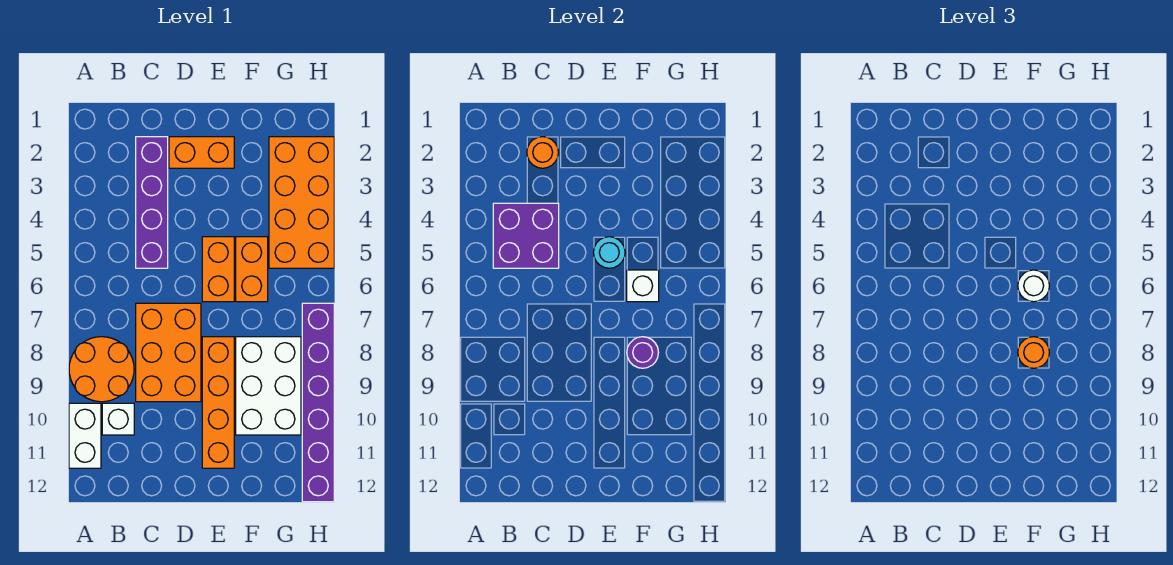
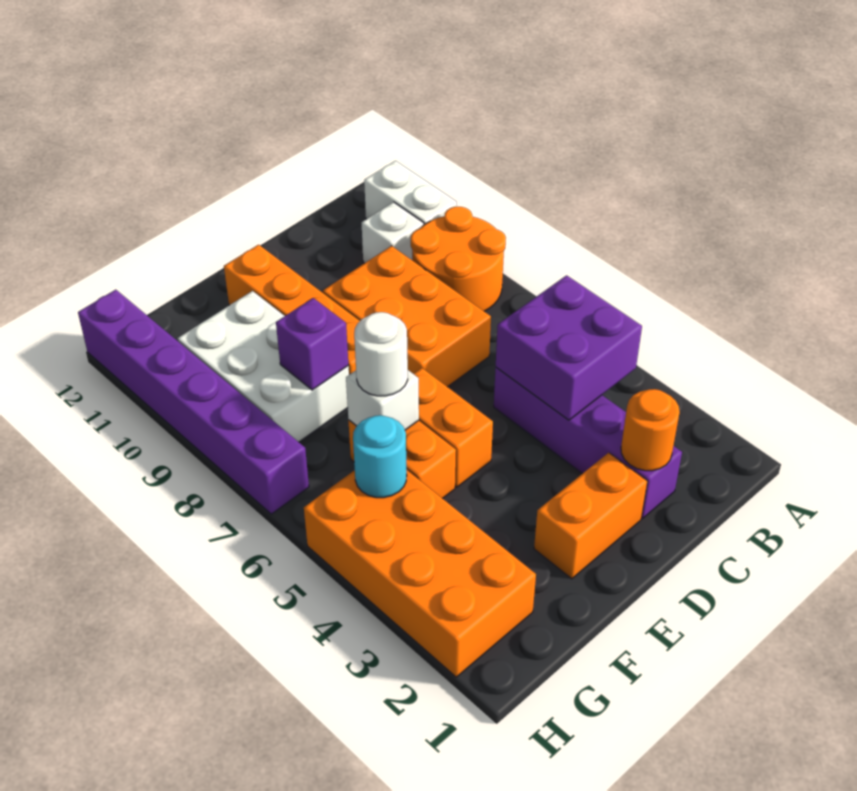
cyan round brick E5 level 2 -> cyan round brick G5 level 2
purple round brick F8 level 2 -> purple brick F8 level 2
orange round brick F8 level 3 -> none

